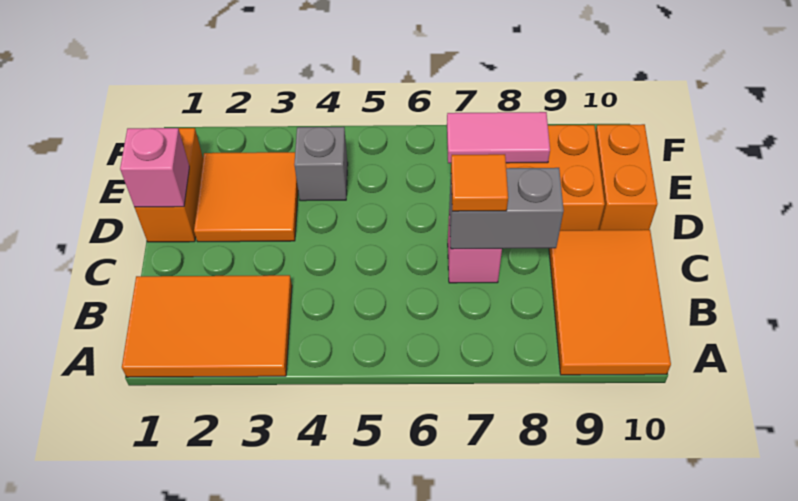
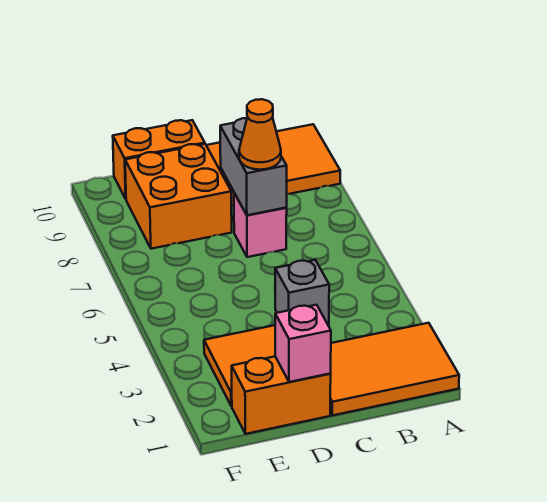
orange tile A1:B3 level 1 -> orange tile A1:C2 level 1
orange tile C7 level 3 -> orange cone C7 level 3
grey brick E4 level 1 -> grey brick C4 level 1
pink tile E7:E8 level 2 -> none

